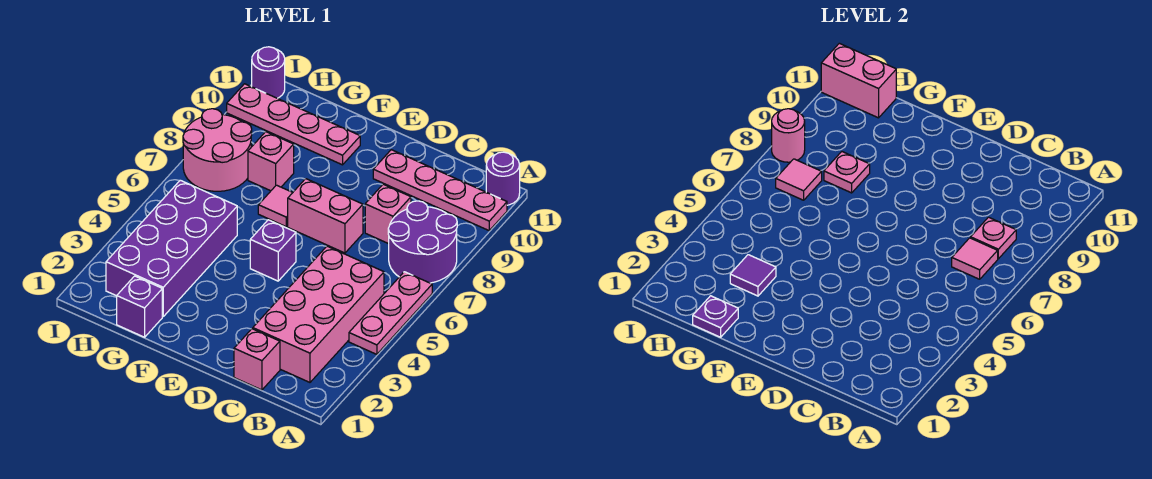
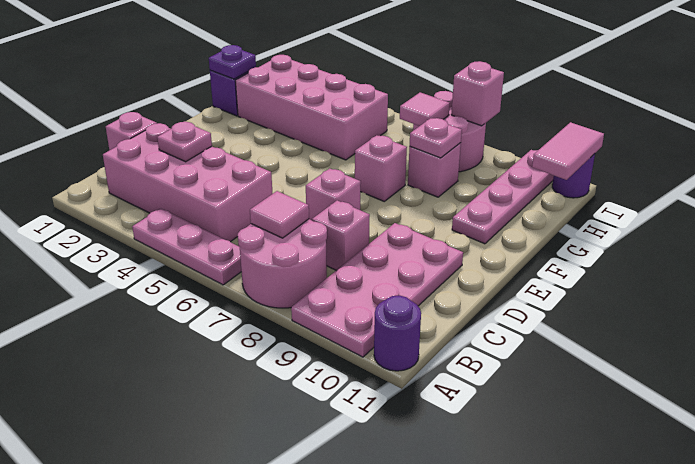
purple round brick A7:B8 level 1 -> pink round brick A7:B8 level 1
pink plate A10:D10 level 1 -> pink plate A9:D10 level 1
pink plate B8 level 2 -> pink plate C3 level 2
pink brick D7:E7 level 1 -> pink brick D7 level 1
purple brick E5 level 1 -> none
pink tile F7 level 1 -> pink brick F7 level 1
purple brick G2:H5 level 1 -> pink brick G2:H5 level 1
purple tile G3 level 2 -> none
pink brick H11:I11 level 2 -> pink tile H11:I11 level 2
pink round brick I8 level 2 -> pink brick I8 level 2

